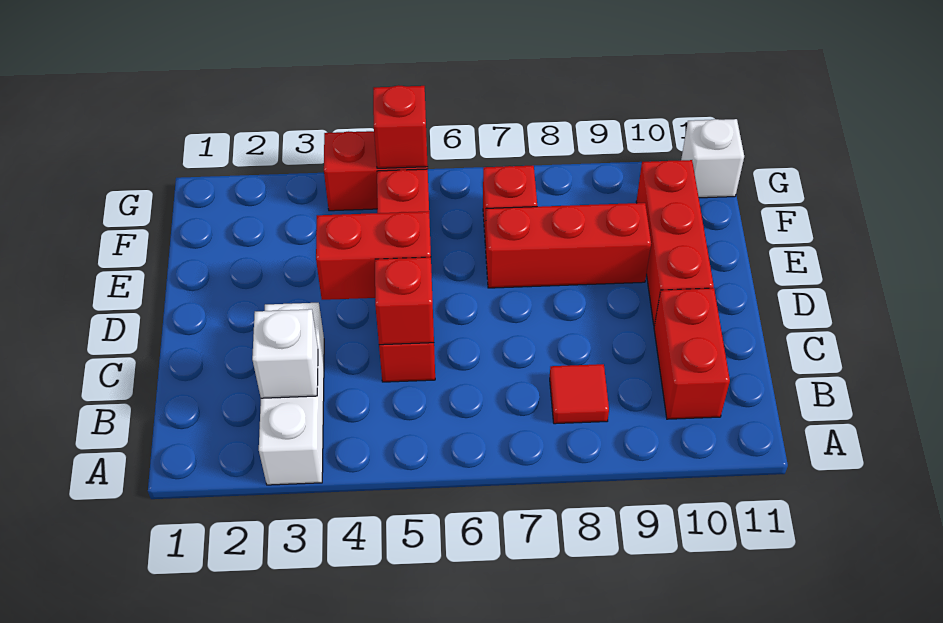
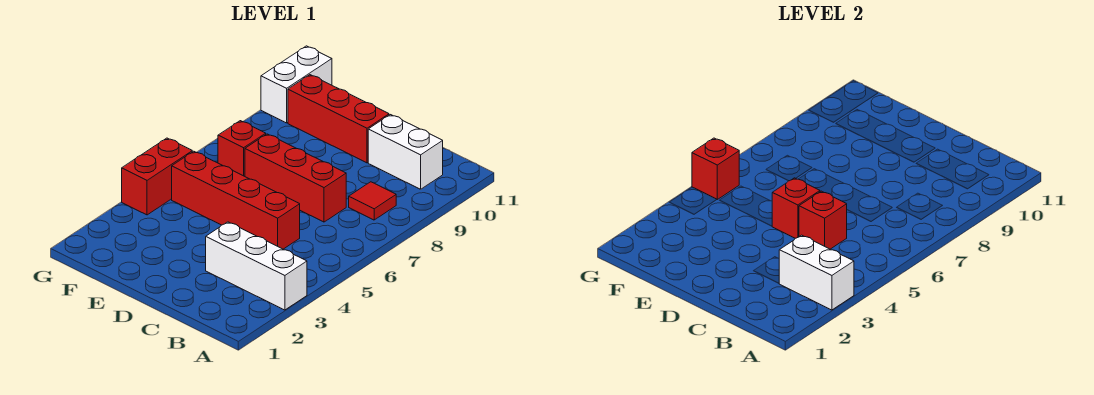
white brick B3 level 2 -> white brick A3:B3 level 2
red brick B10:C10 level 1 -> white brick B10:C10 level 1
red brick D4:D5 level 2 -> red brick D5 level 2
red brick E7:E9 level 1 -> red brick C7:E7 level 1
white brick G11 level 1 -> white brick G10:G11 level 1

